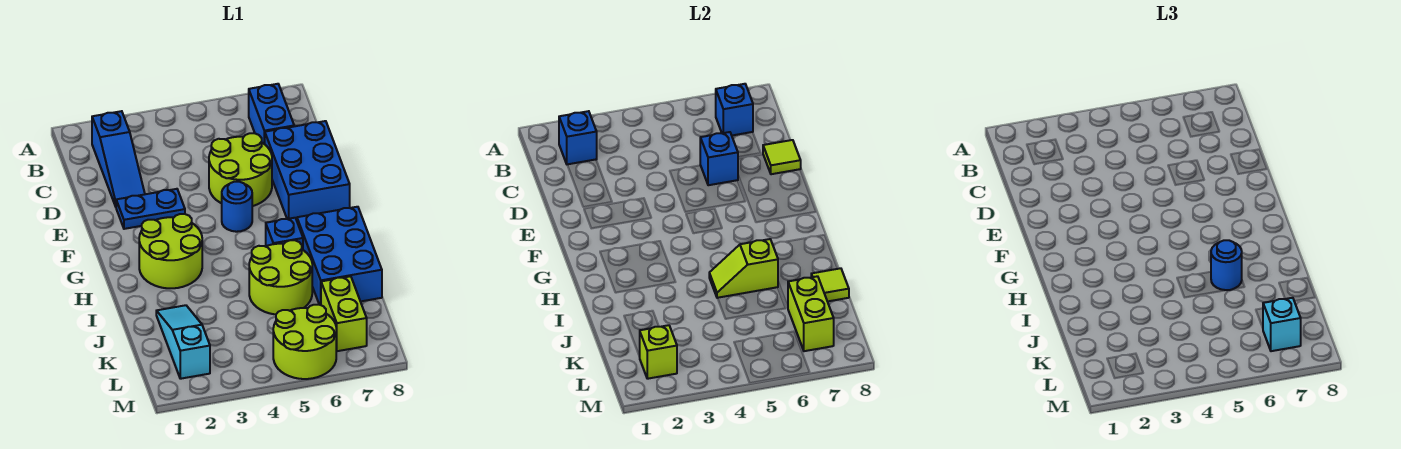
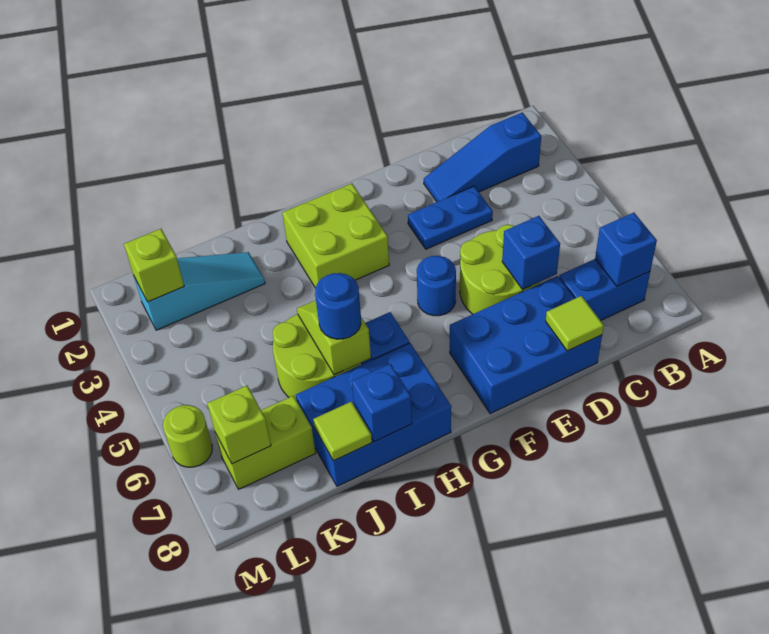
blue brick B2 level 2 -> blue brick I8 level 2
blue plate E2:E3 level 1 -> blue plate D3:E3 level 1
lime round brick G2:H3 level 1 -> lime brick G2:H3 level 1
lime brick K7:L7 level 2 -> lime brick L7 level 2
lime round brick L5:M6 level 1 -> lime round brick M6 level 1
cyan brick L7 level 3 -> none

